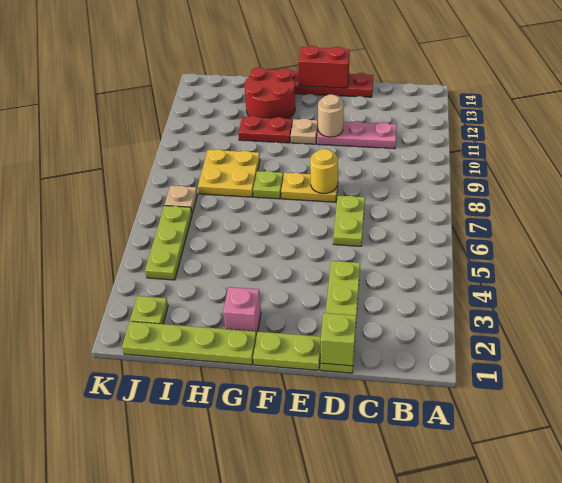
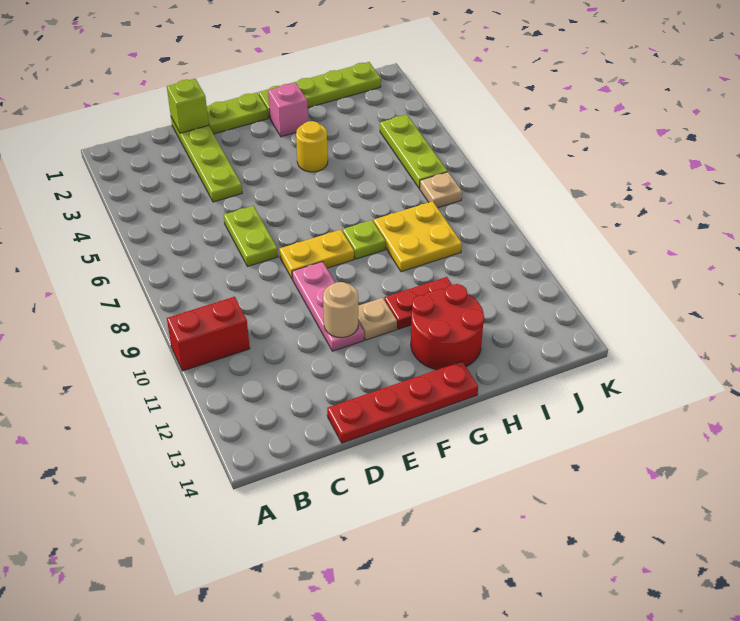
pink plate C11:E11 level 1 -> pink plate E9:E11 level 1
yellow round brick E8 level 2 -> yellow round brick G4 level 1
red brick E14:F14 level 2 -> red brick A10:B10 level 1
lime plate J2 level 1 -> none

